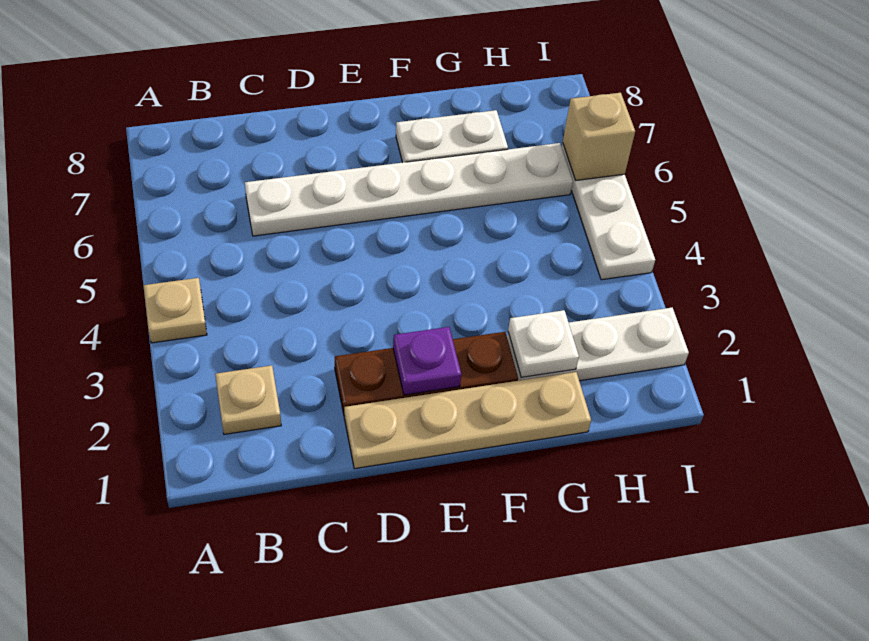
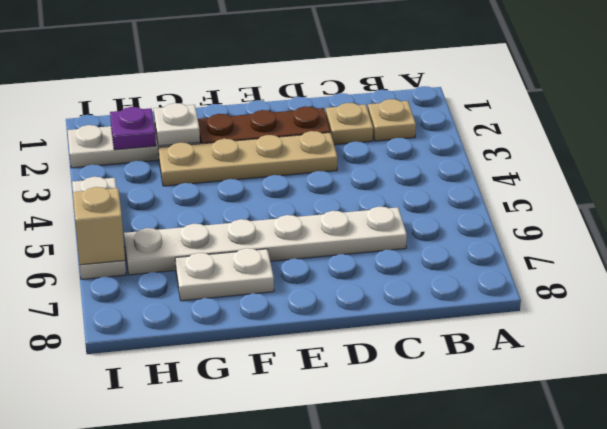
tan plate A4 level 1 -> tan plate C2 level 1
tan plate D1:G1 level 1 -> tan plate D3:G3 level 1
purple plate E2 level 2 -> purple plate H2 level 2

